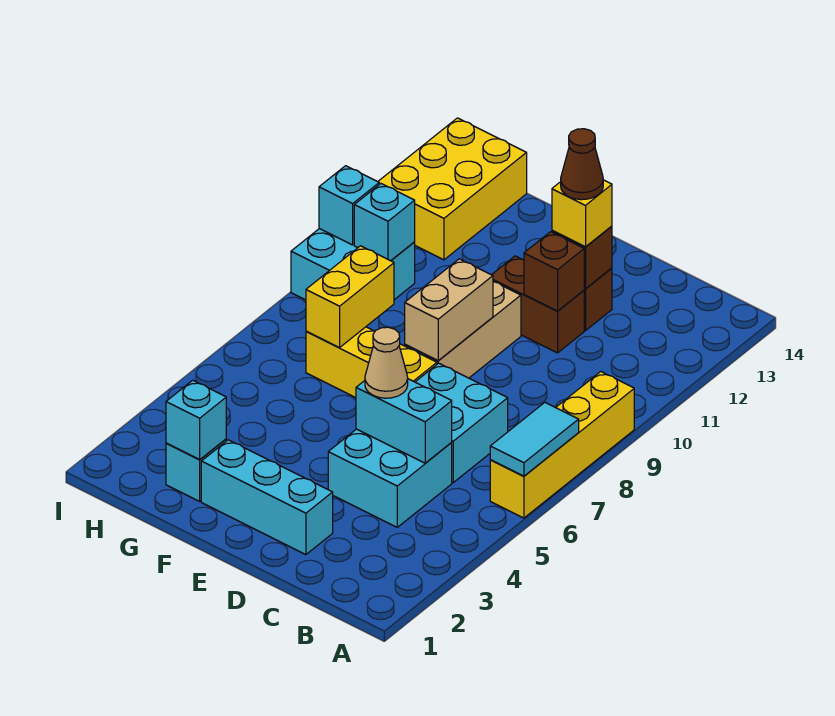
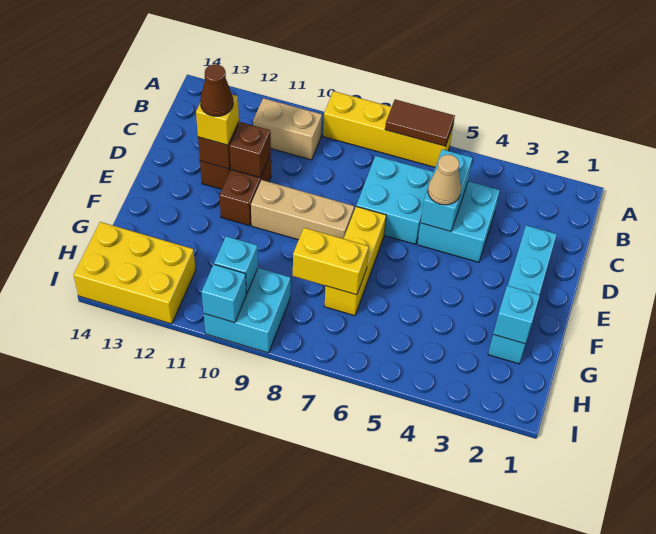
cyan tile A6:A7 level 2 -> brown tile A6:A7 level 2
tan brick E8:E9 level 2 -> tan brick B10:B11 level 1

